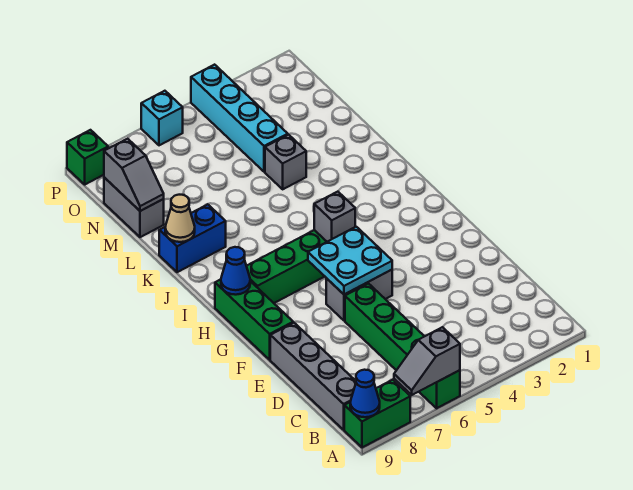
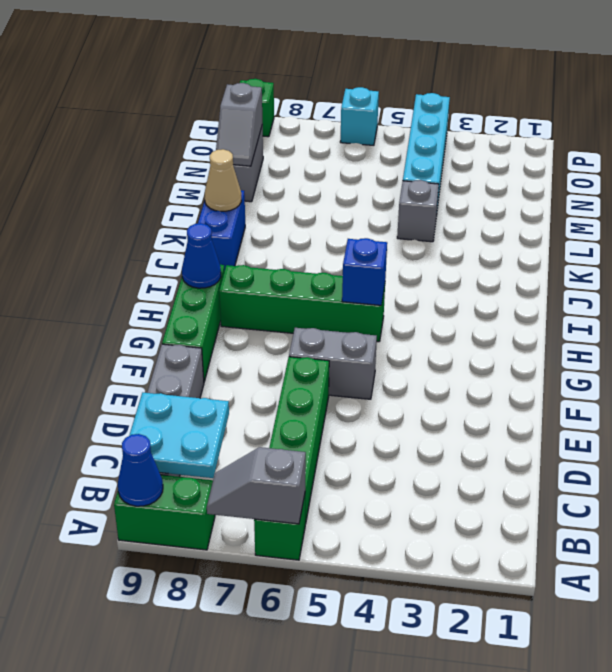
cyan plate F5:G6 level 2 -> cyan plate B8:C9 level 2
grey brick H5 level 2 -> blue brick H5 level 2
blue brick K8:K9 level 1 -> blue brick J9:K9 level 1

